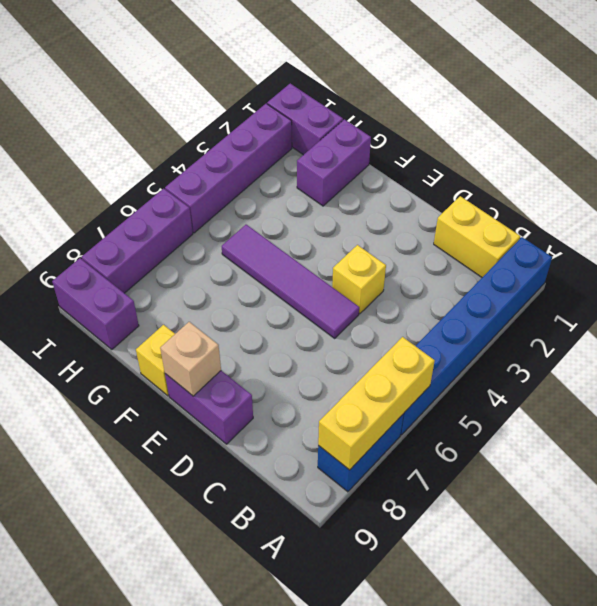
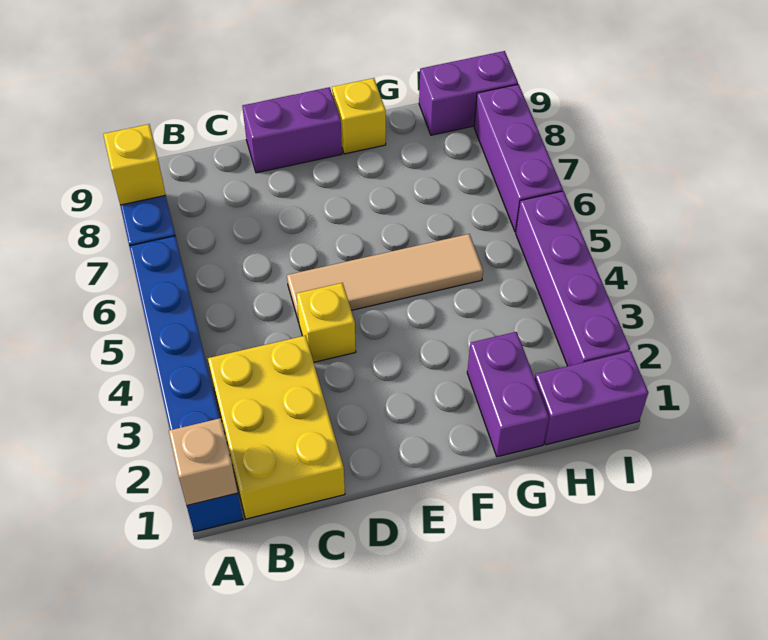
yellow brick A6:A8 level 2 -> yellow brick A8 level 2
yellow brick B1:C1 level 1 -> yellow brick B1:C3 level 1
purple tile D5:G5 level 1 -> tan tile D5:G5 level 1
tan brick E9 level 2 -> tan brick A1 level 2

